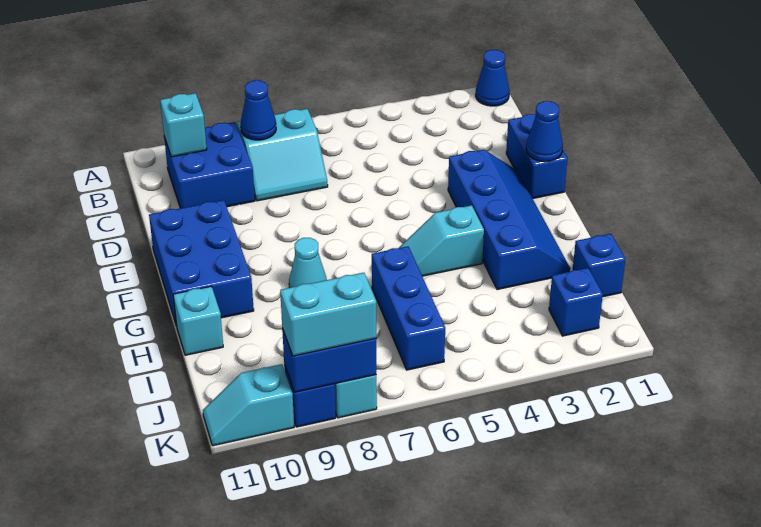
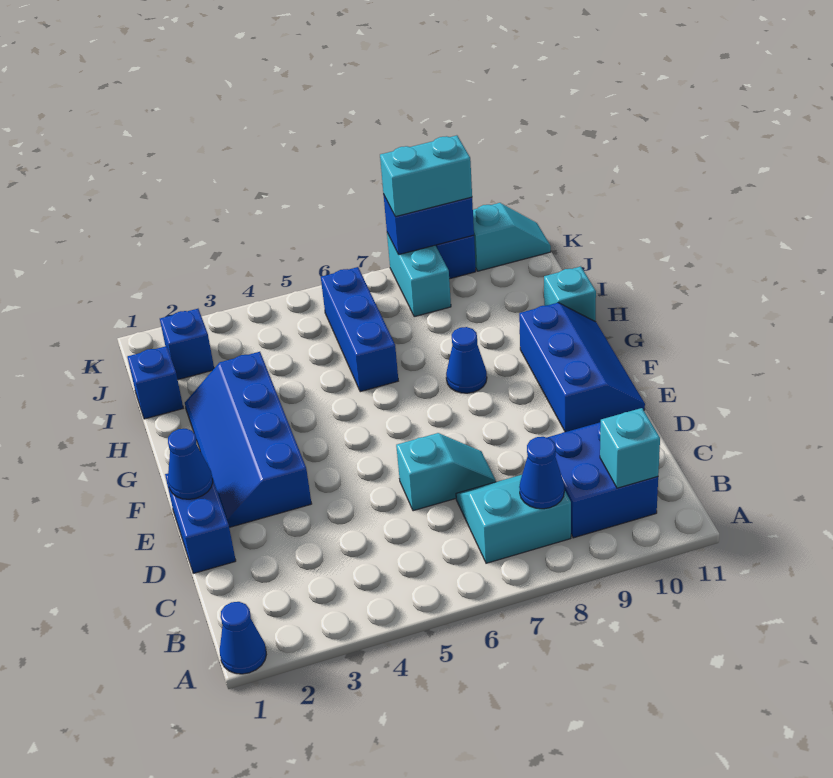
blue brick E10:G11 level 1 -> blue slope E10:G11 level 1 top 10
cyan slope G4:G5 level 1 top 4 -> cyan slope D6:D7 level 1 top 6
cyan cone G8 level 1 -> blue cone G8 level 1

